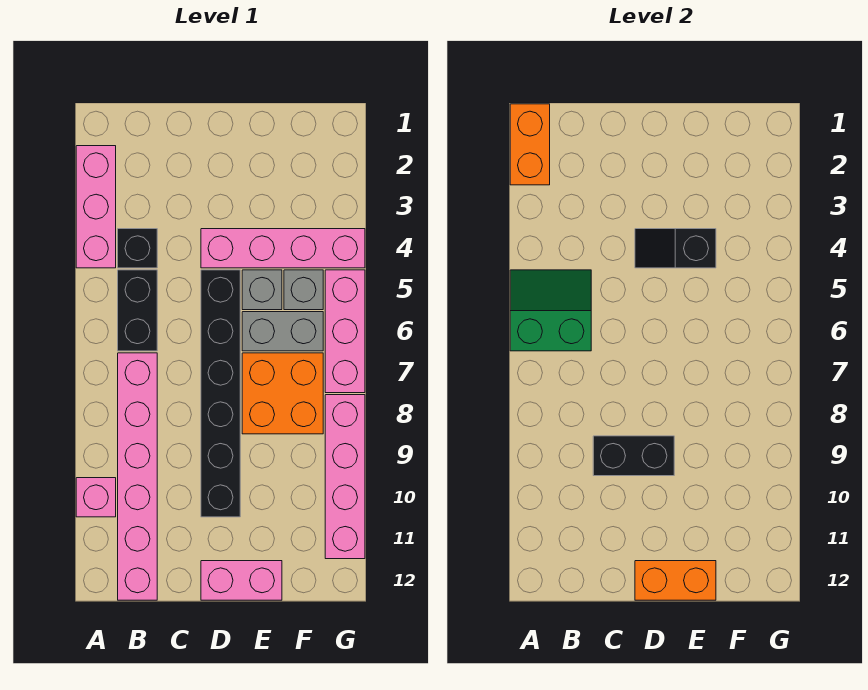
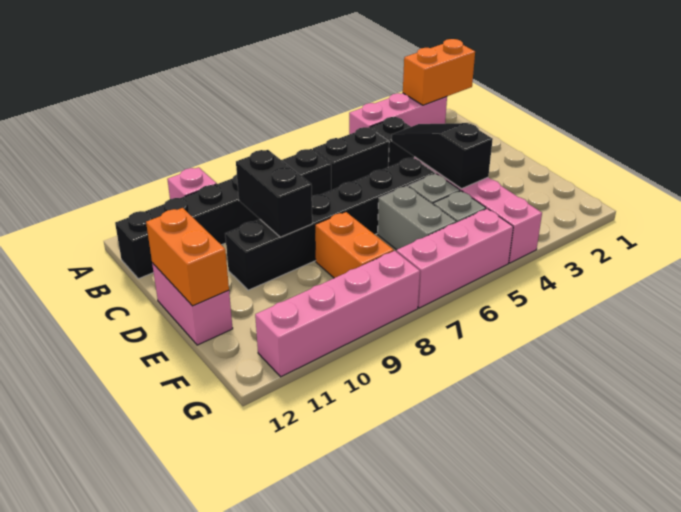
green slope A5:B6 level 2 top 6 -> none
pink brick B7:B12 level 1 -> black brick B7:B12 level 1
black slope D4:E4 level 2 top E -> black slope C4:E4 level 2 top E
orange brick E7:F8 level 1 -> orange brick E8:F8 level 1

